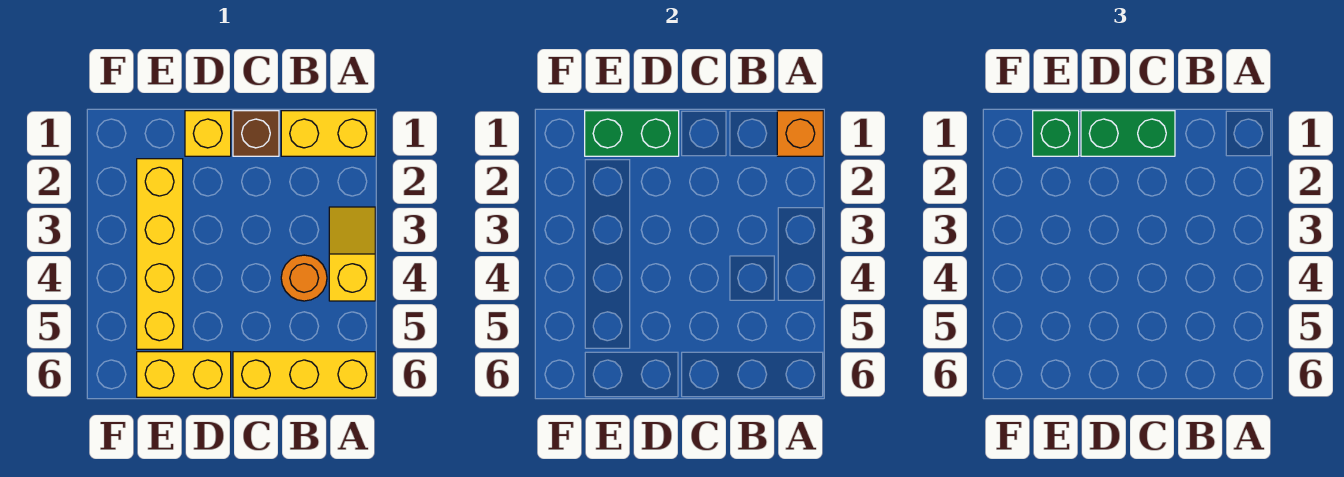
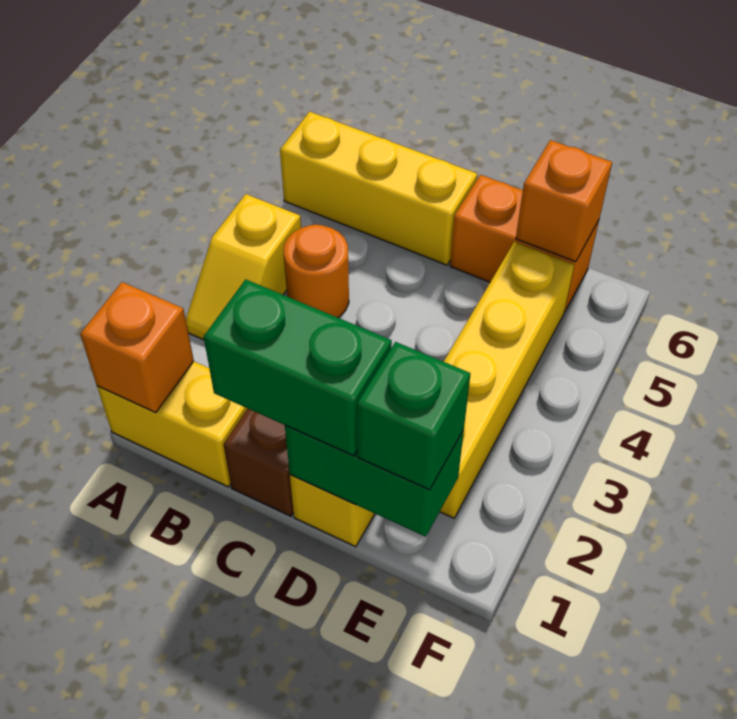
yellow brick D6:E6 level 1 -> orange brick D6:E6 level 1
none -> orange brick E6 level 2

